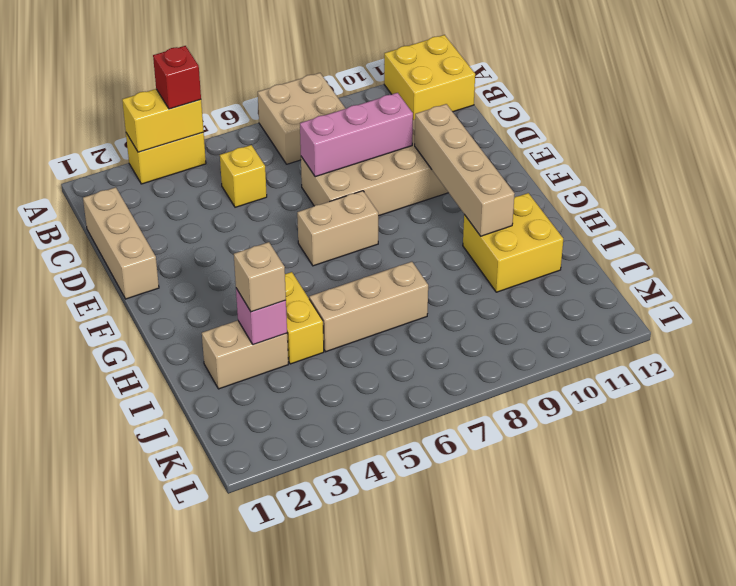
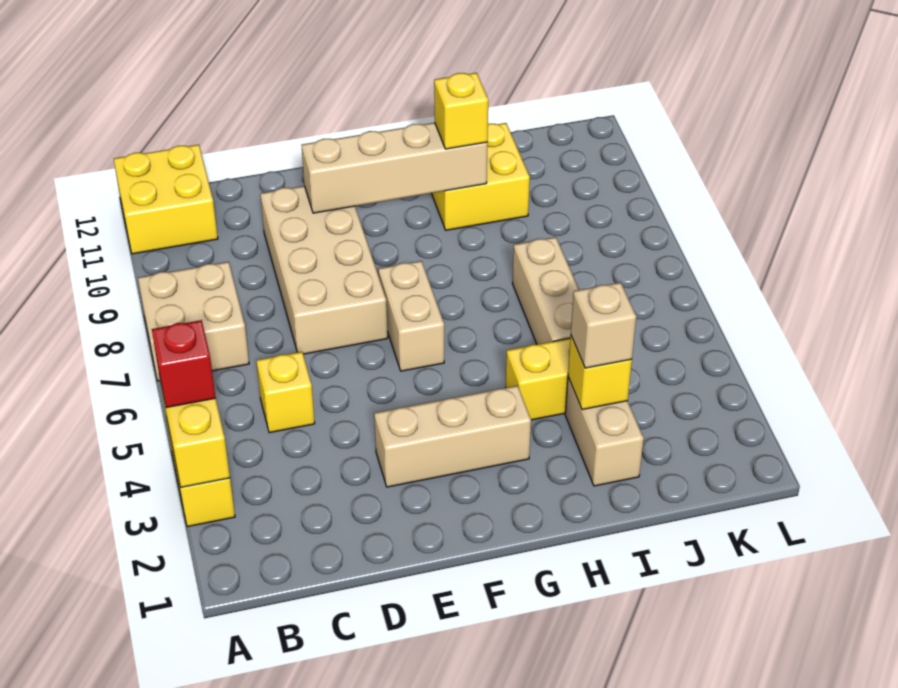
tan brick C1:E1 level 1 -> tan brick E3:G3 level 1
pink brick D7:D9 level 2 -> none
none -> yellow brick H10 level 3
pink brick I3 level 2 -> yellow brick I3 level 2

